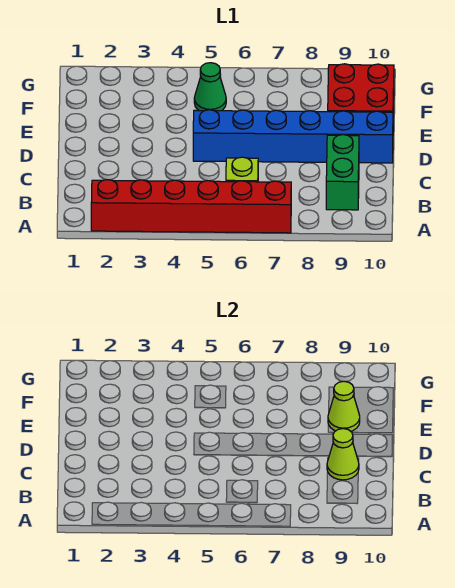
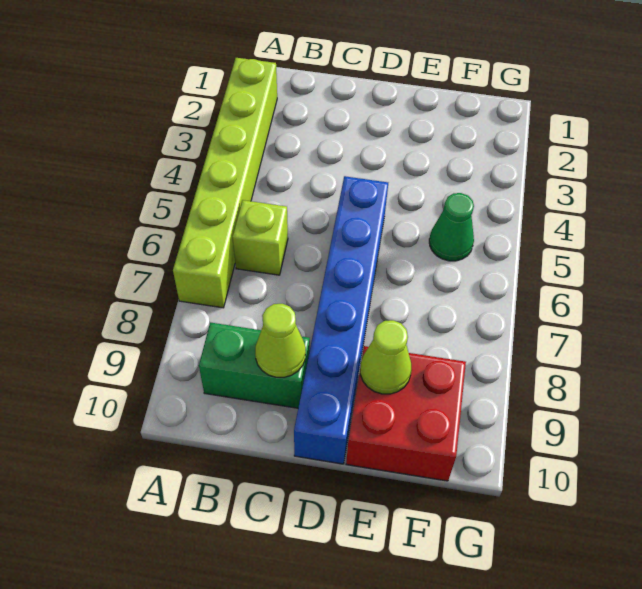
red brick A2:A7 level 1 -> lime brick A2:A7 level 1

